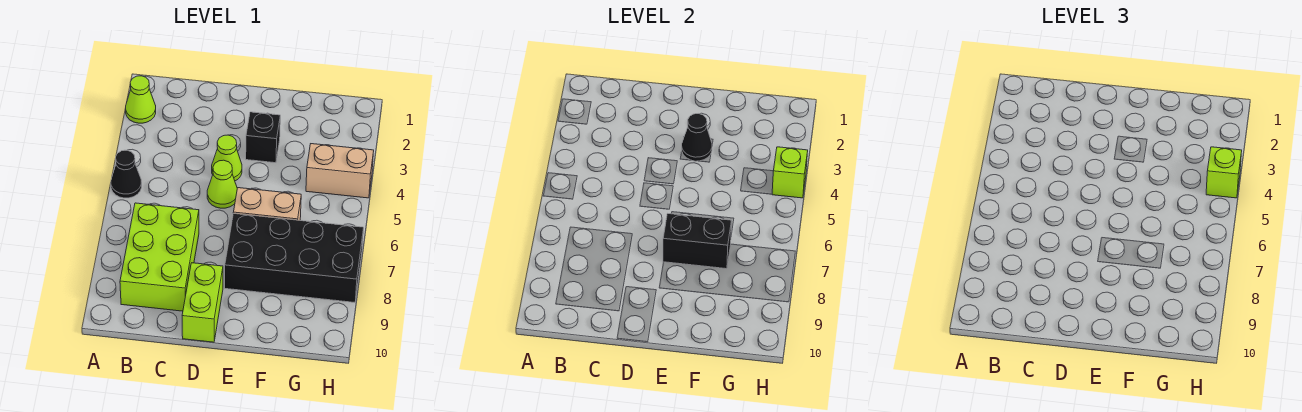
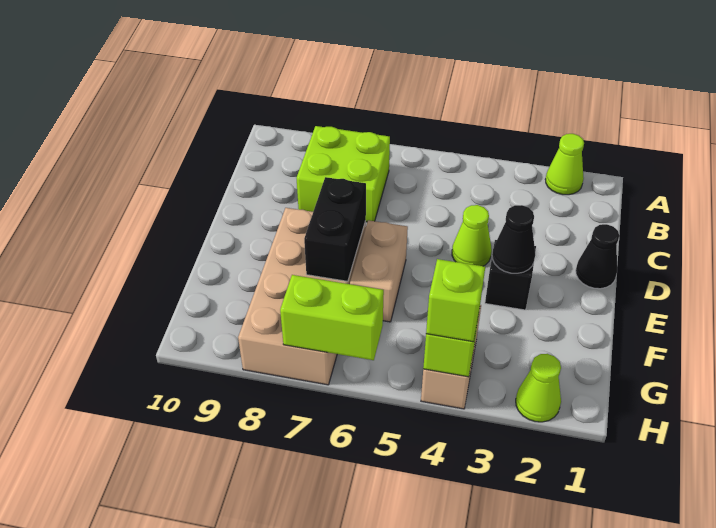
black cone A5 level 1 -> black cone D1 level 1
lime brick B7:C9 level 1 -> lime brick B7:C8 level 1
lime cone D5 level 1 -> lime cone H2 level 1
lime brick D9:D10 level 1 -> lime brick H6:H7 level 2
black brick E7:H8 level 1 -> tan brick E7:H8 level 1

